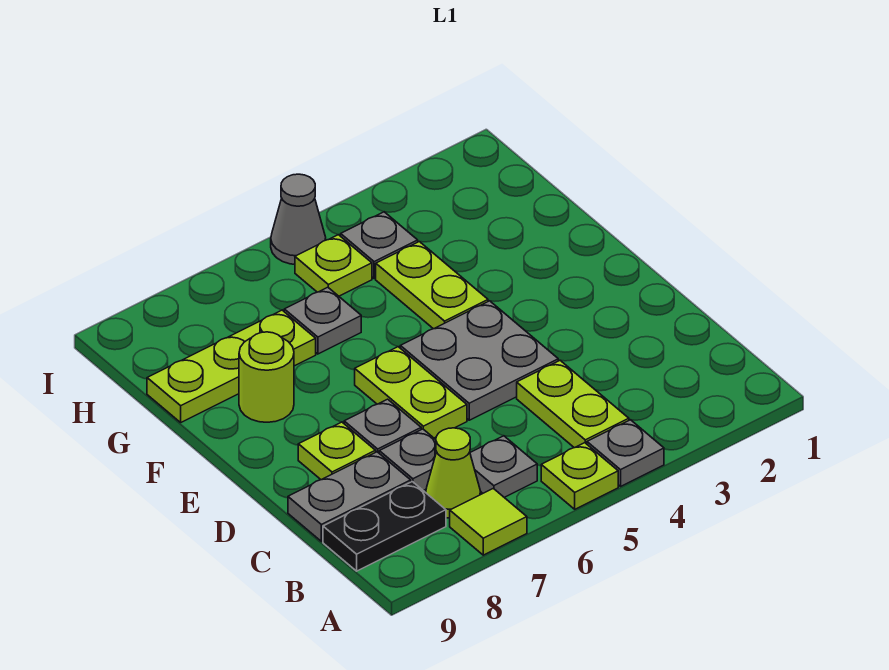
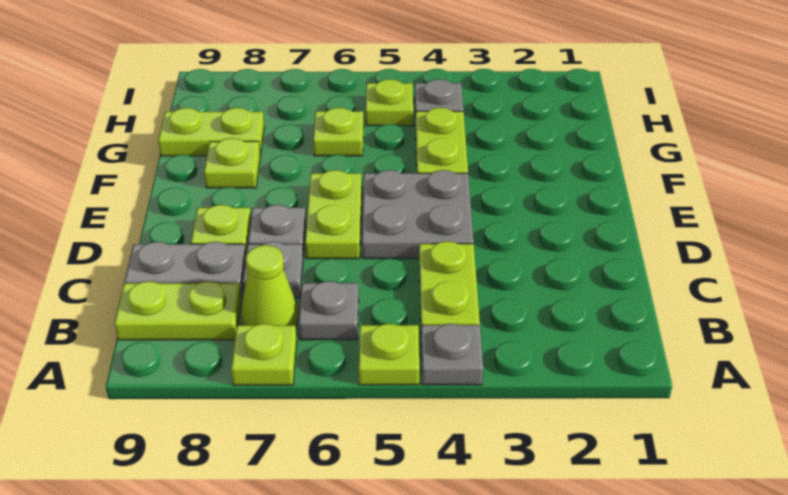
lime tile A7 level 1 -> lime plate A7 level 1
black plate B8:B9 level 1 -> lime plate B8:B9 level 1
lime round brick F8 level 1 -> lime plate F8 level 1
grey plate G6 level 1 -> lime plate G6 level 1
lime plate G7:G9 level 1 -> lime plate G8:G9 level 1
grey cone I5 level 1 -> none

